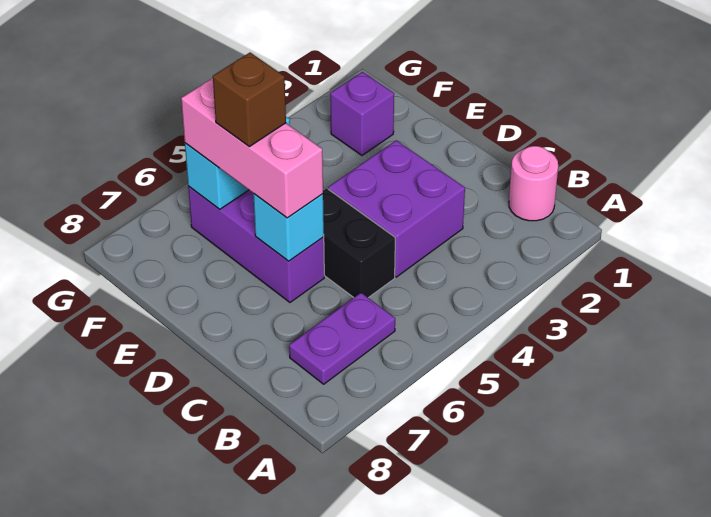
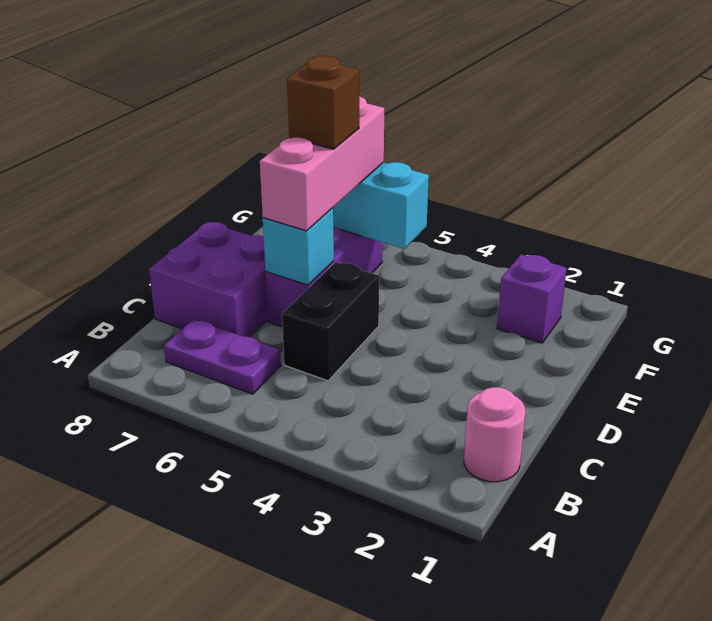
purple brick C3:D4 level 1 -> purple brick C7:D8 level 1

